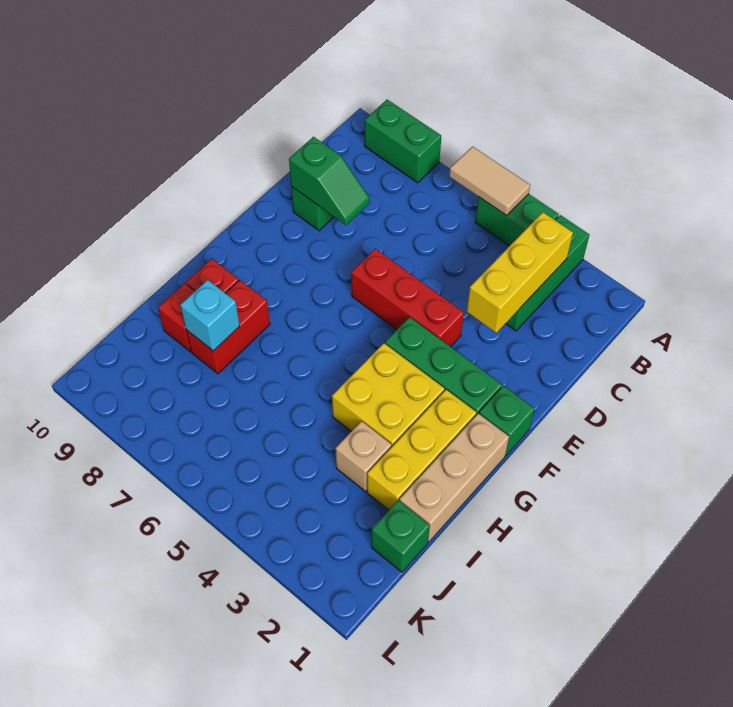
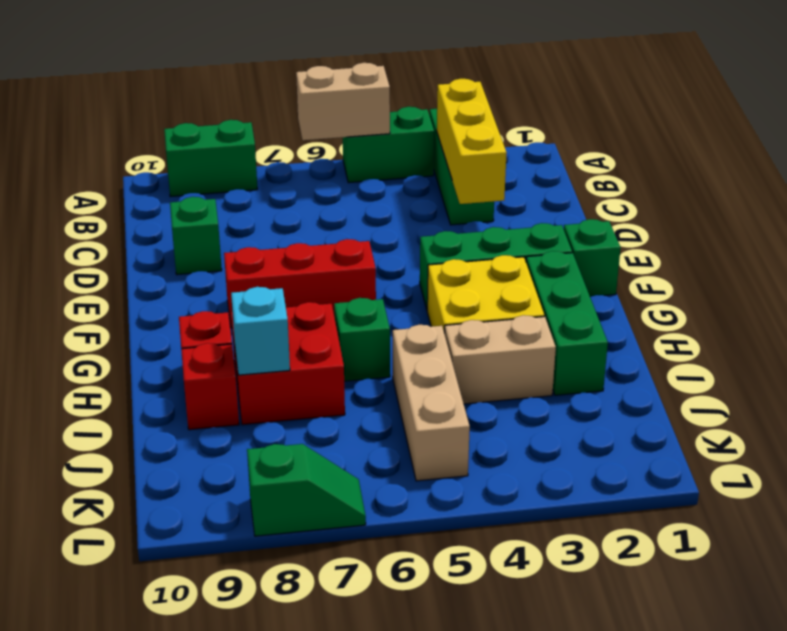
tan tile A5:A6 level 2 -> tan brick A5:A6 level 2
green slope D8:D9 level 2 top 9 -> green slope L7:L8 level 1 top 8
red brick E4:E6 level 1 -> red brick F6:F8 level 1
tan brick G1:I1 level 1 -> tan brick I5:K5 level 1
yellow brick G2:I2 level 1 -> green brick G2:I2 level 1
red brick H8:I8 level 1 -> red brick H7:I8 level 1
tan brick I3 level 1 -> tan brick I3:I4 level 1
green brick J1 level 1 -> green brick H6 level 1

